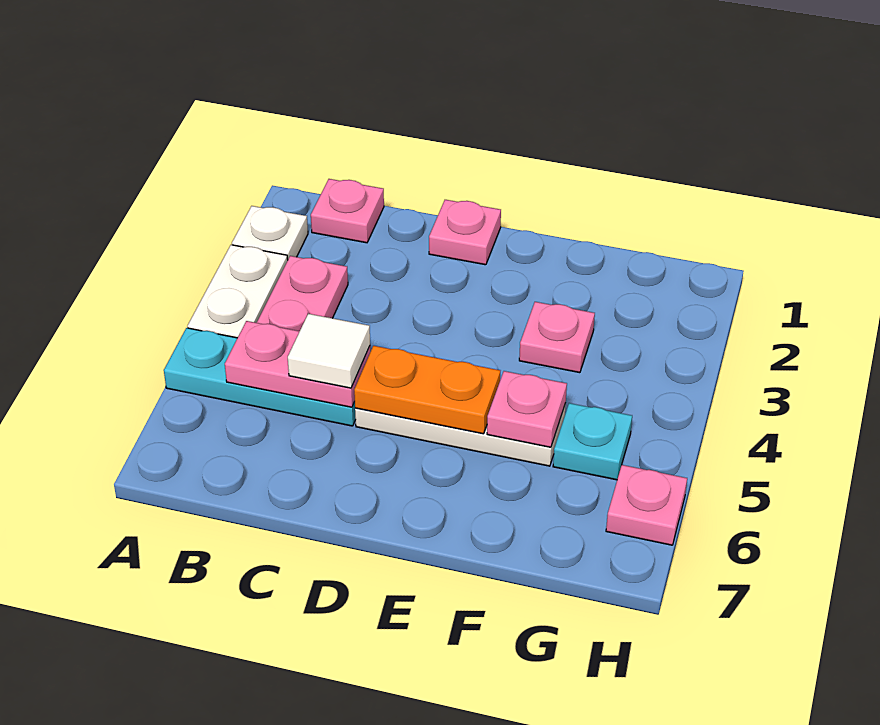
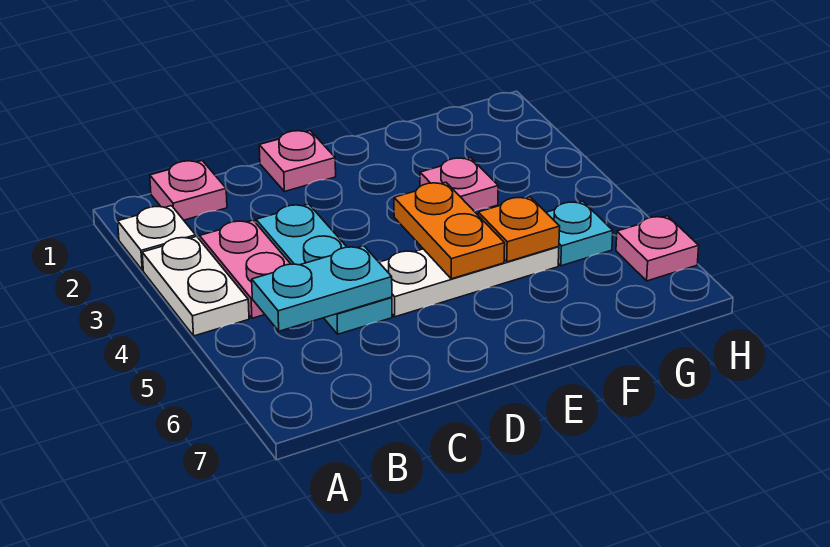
cyan plate A5:C5 level 1 -> cyan plate C3:C5 level 1
pink plate B5:C5 level 2 -> cyan plate B5:C5 level 2
white tile C5 level 3 -> none
orange plate D5:E5 level 2 -> orange plate E4:E5 level 2
pink plate F5 level 2 -> orange plate F5 level 2

